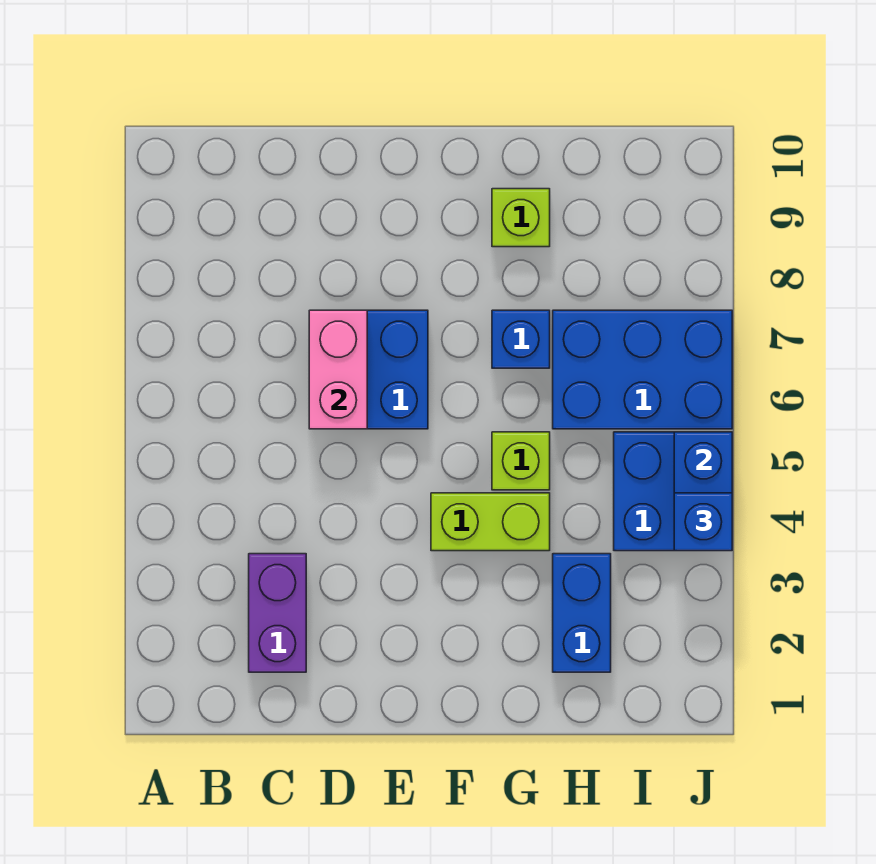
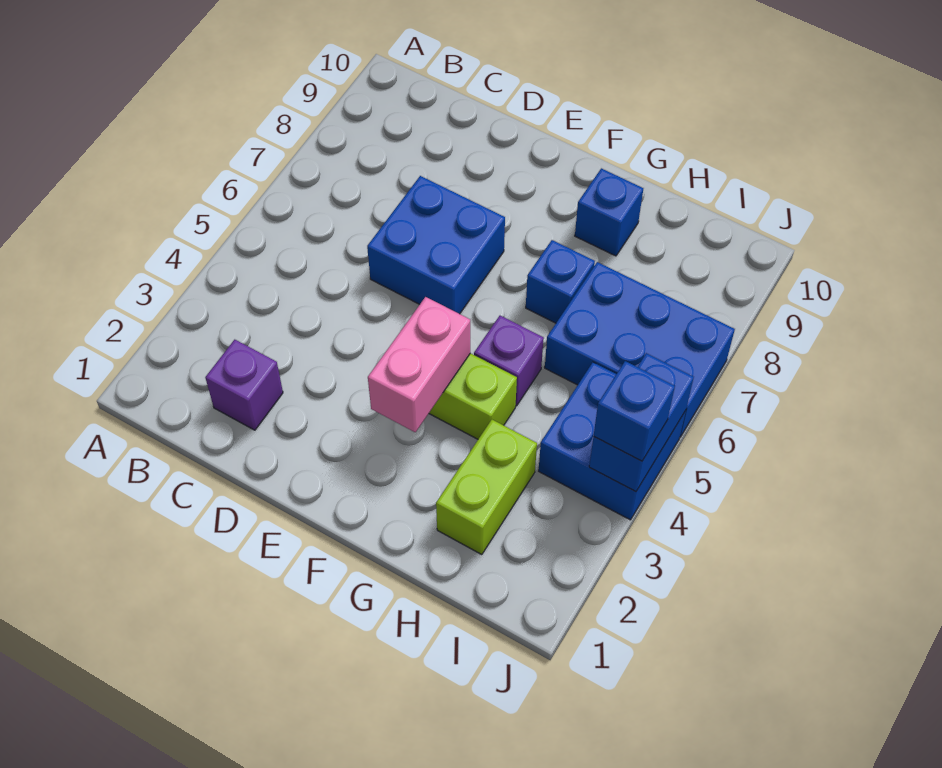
purple brick C2:C3 level 1 -> purple brick C2 level 1
pink brick D6:D7 level 2 -> pink brick F3:F4 level 2
lime brick G5 level 1 -> purple brick G5 level 1
lime brick G9 level 1 -> blue brick G9 level 1
blue brick H2:H3 level 1 -> lime brick H2:H3 level 1

